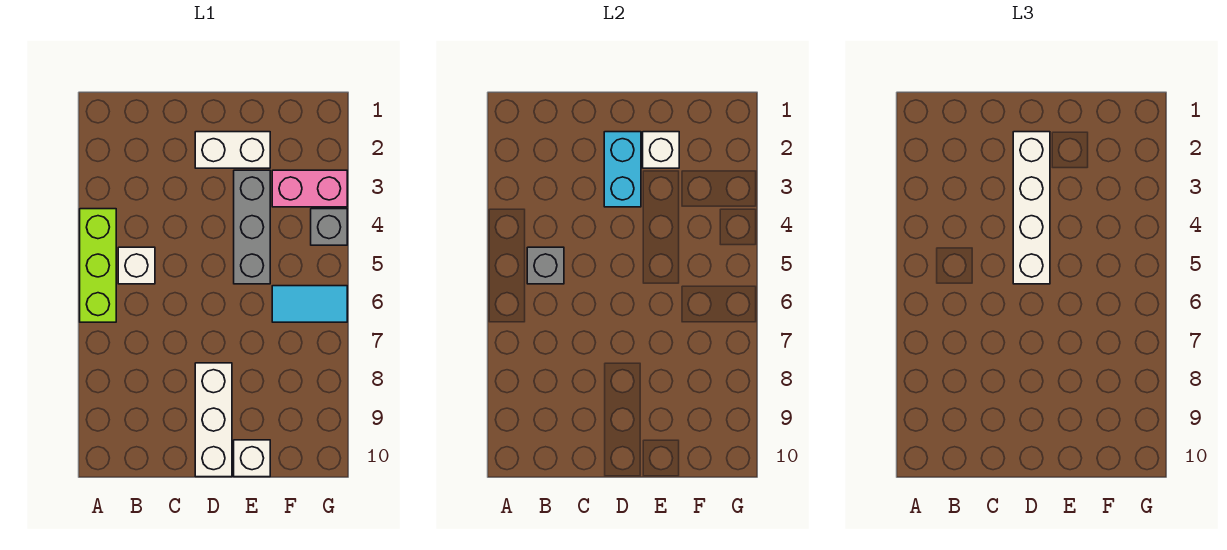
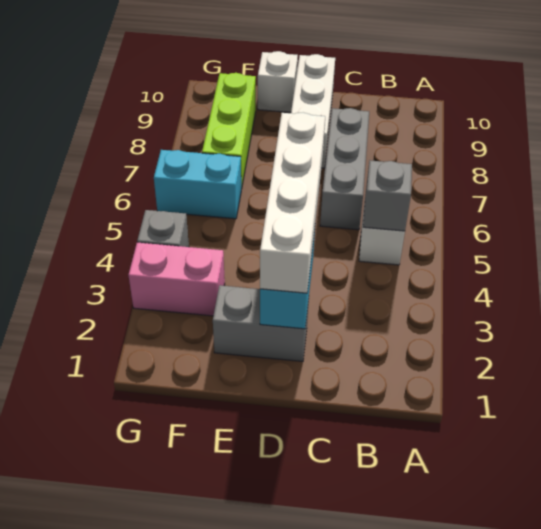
lime brick A4:A6 level 1 -> lime brick F7:F9 level 1
white brick D2:E2 level 1 -> grey brick D2:E2 level 1
white brick E2 level 2 -> none
grey brick E3:E5 level 1 -> grey brick C6:C8 level 1
cyan tile F6:G6 level 1 -> cyan brick F6:G6 level 1

